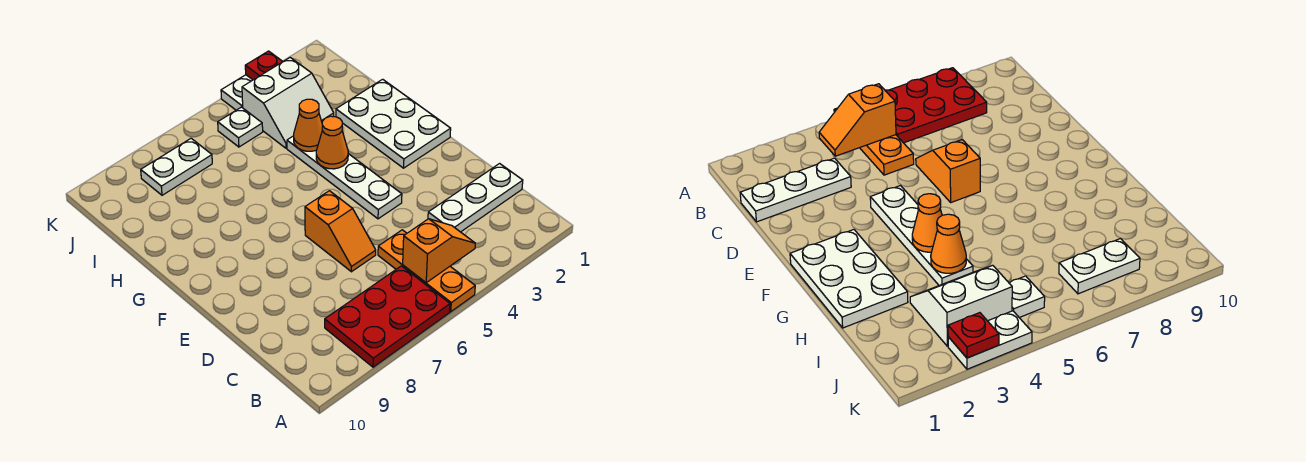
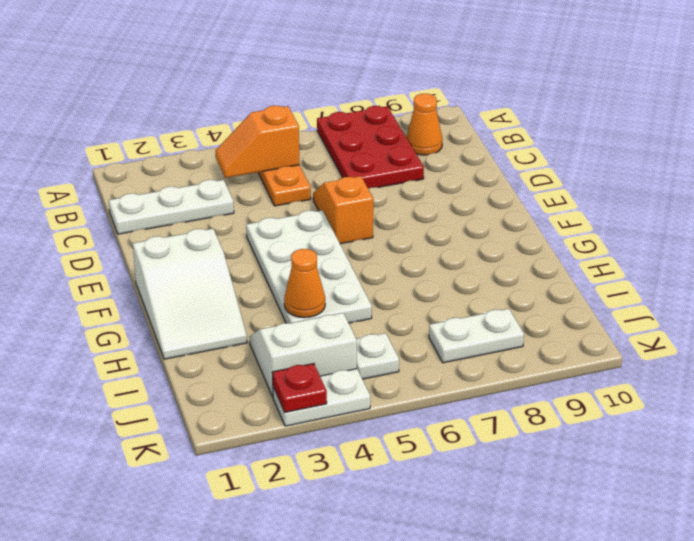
red plate A6:B8 level 1 -> red plate A7:C8 level 1
white plate E4:H4 level 1 -> white plate E4:H5 level 1
white plate F1:H2 level 1 -> white slope F1:H2 level 1 top F
orange cone G4 level 2 -> orange cone B9 level 1

